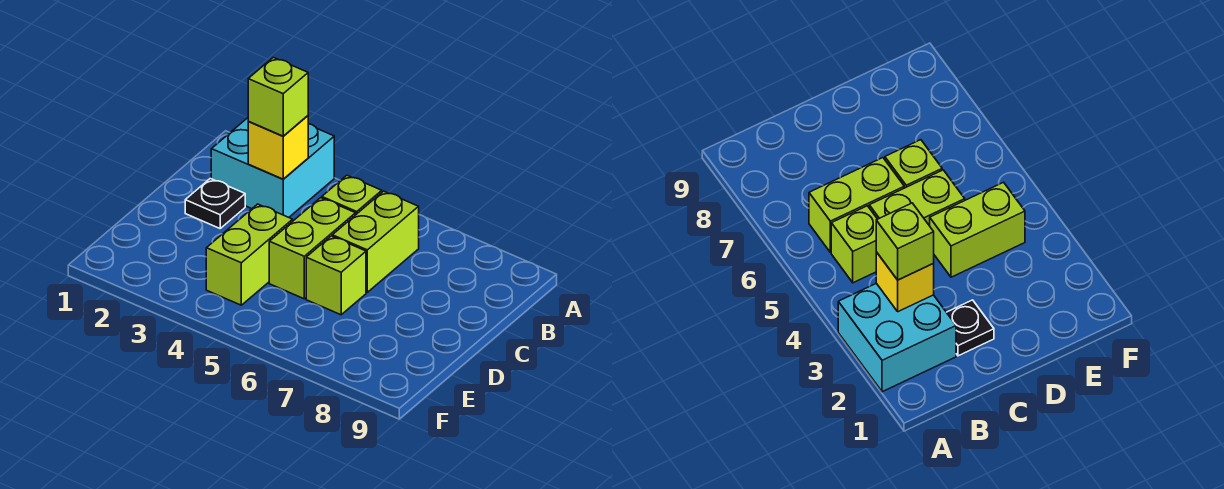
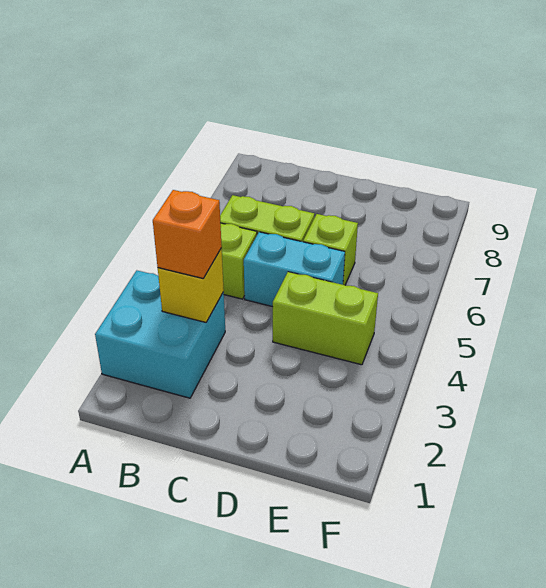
lime brick B3 level 3 -> orange brick B3 level 3
black plate C2 level 1 -> none
lime brick C5:D5 level 1 -> cyan brick C5:D5 level 1

